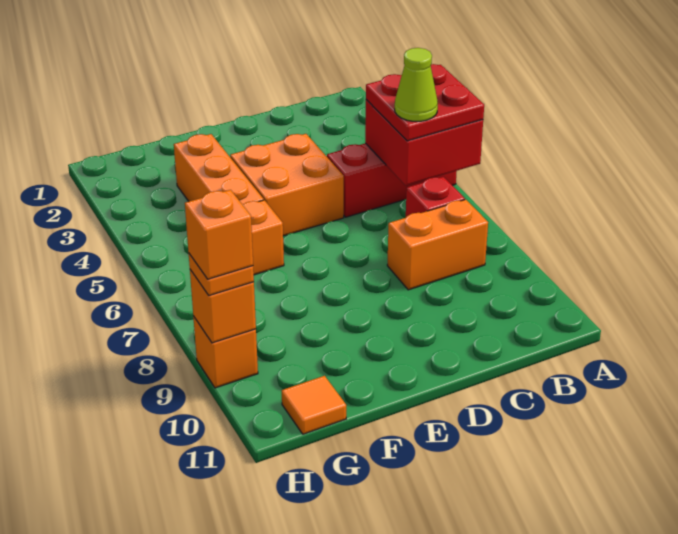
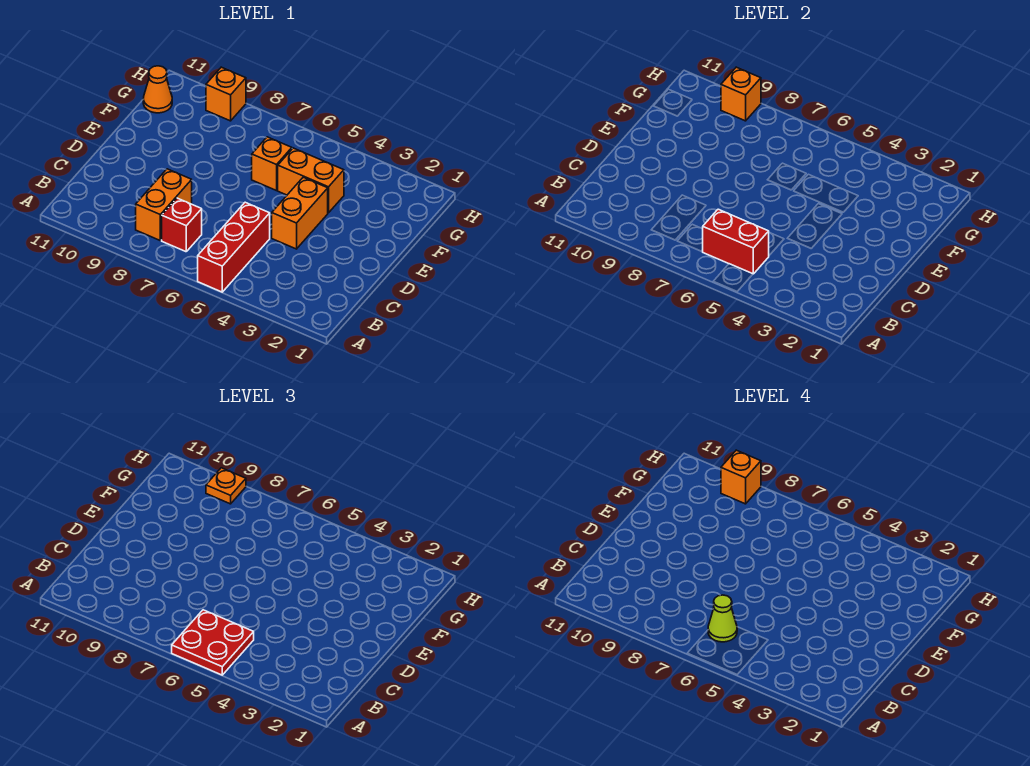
red brick A5:B6 level 2 -> red brick B5:B6 level 2
orange brick D4:E5 level 1 -> orange brick D4:E4 level 1
orange brick F3:F5 level 1 -> orange brick F4:F5 level 1
orange tile G11 level 1 -> orange cone G11 level 1

